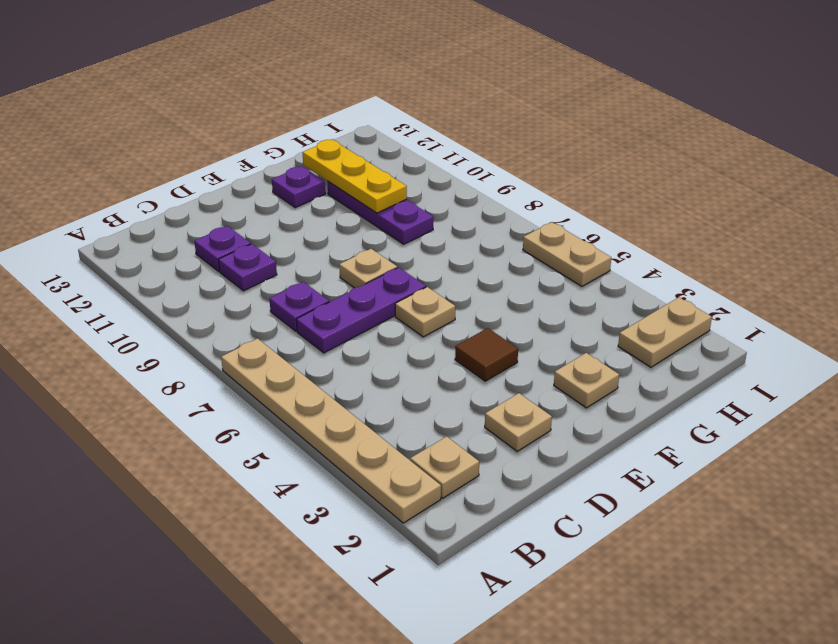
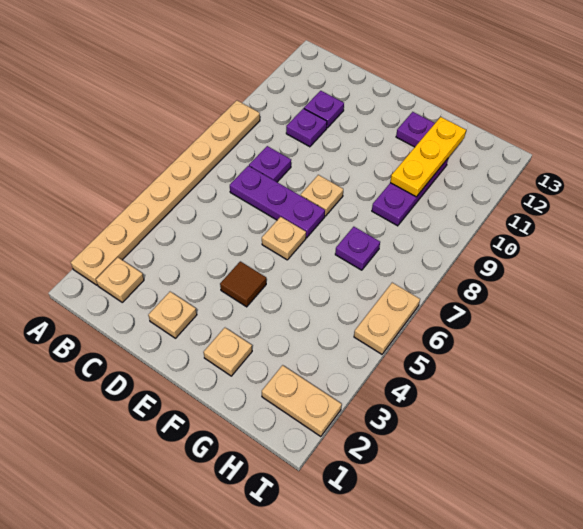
tan plate A2:A7 level 1 -> tan plate A2:A9 level 1
none -> purple plate G7 level 1

